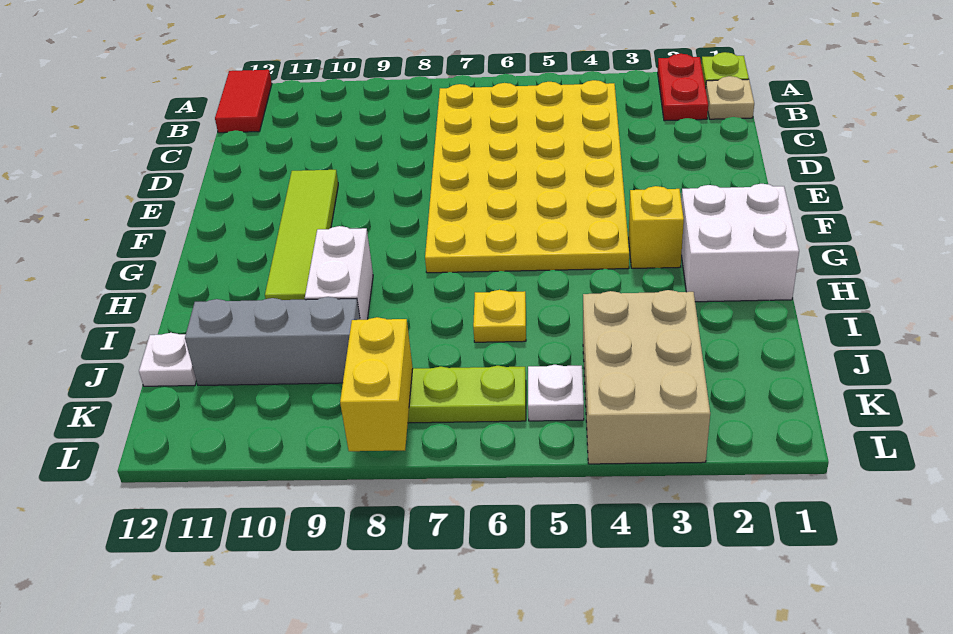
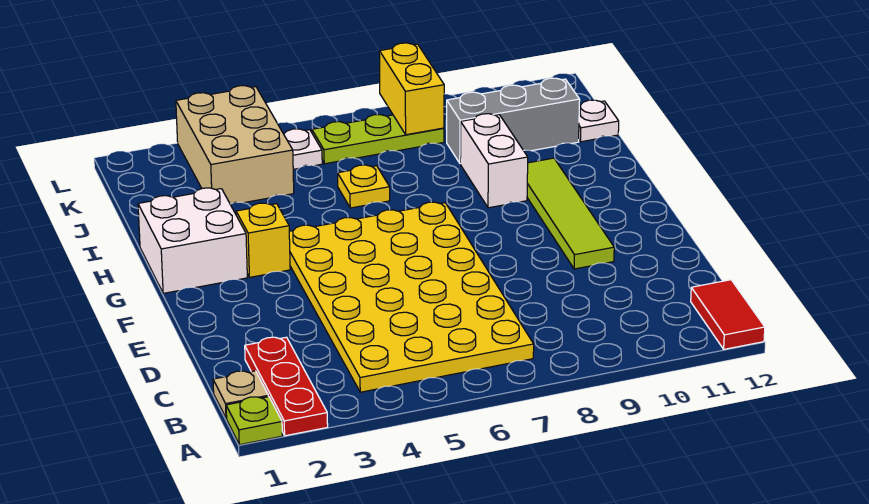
red plate A2:B2 level 1 -> red plate A2:C2 level 1

